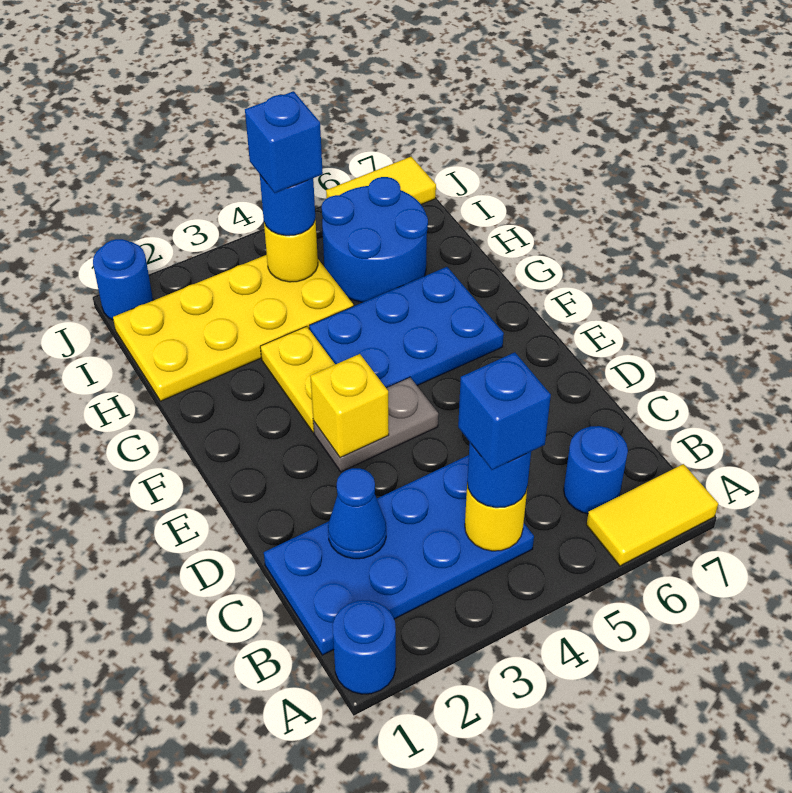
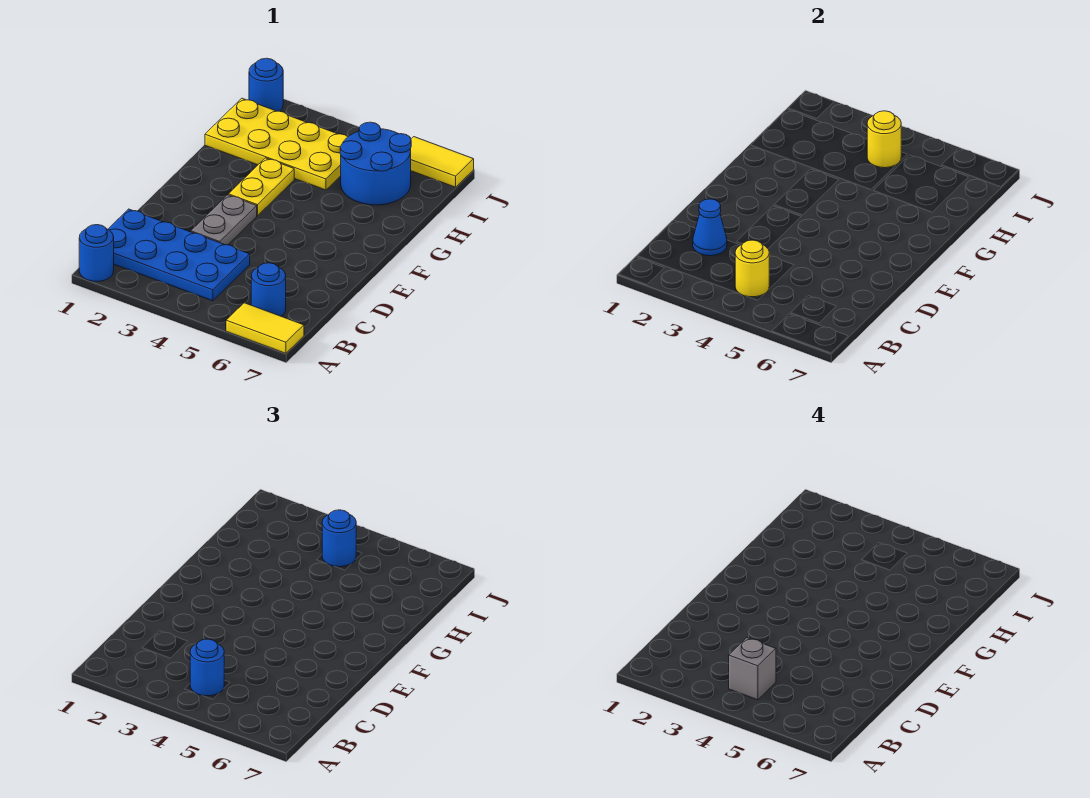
blue brick B4 level 4 -> grey brick B4 level 4
grey plate E3:E4 level 1 -> grey plate D3:E3 level 1
yellow brick E3 level 2 -> none
blue plate F4:G6 level 1 -> none
blue brick I4 level 4 -> none

